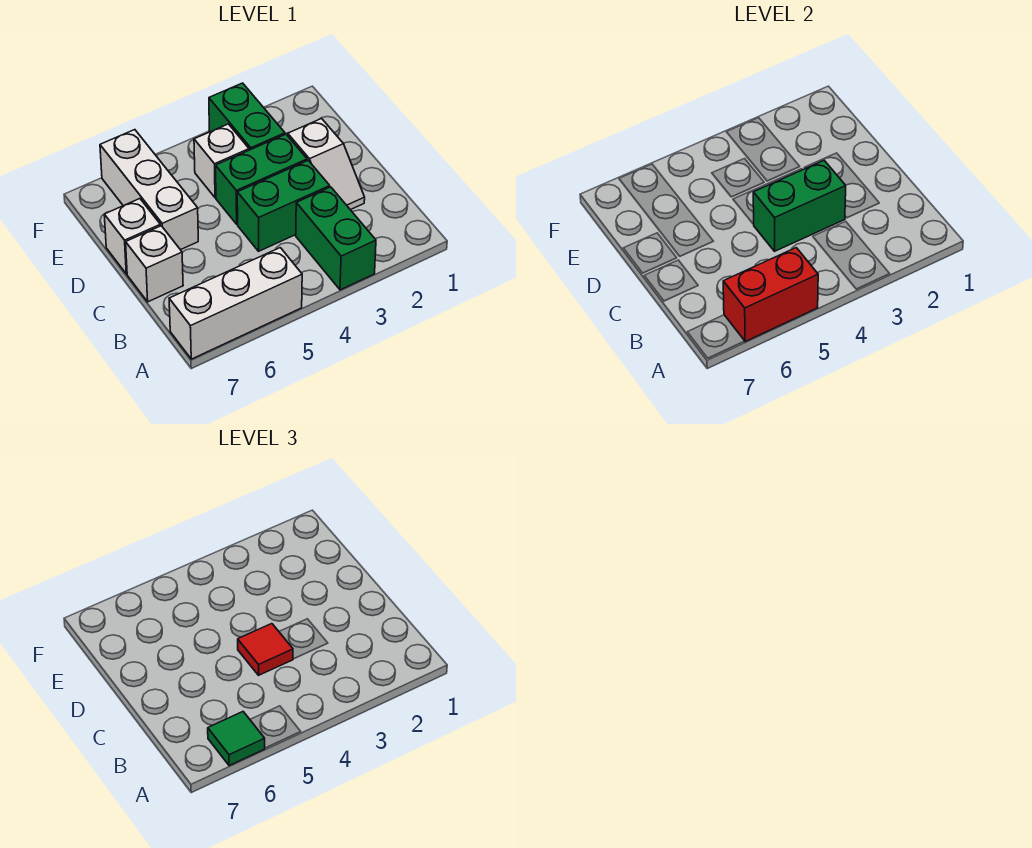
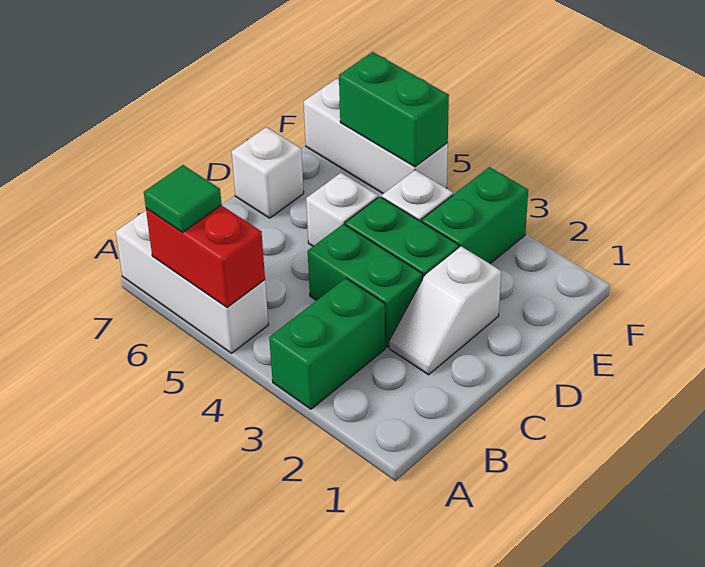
green brick C3:C4 level 2 -> green brick F5:F6 level 2
red tile C4 level 3 -> none
white brick C7 level 1 -> white brick D5 level 1
white brick D6:F6 level 1 -> white brick F5:F7 level 1

